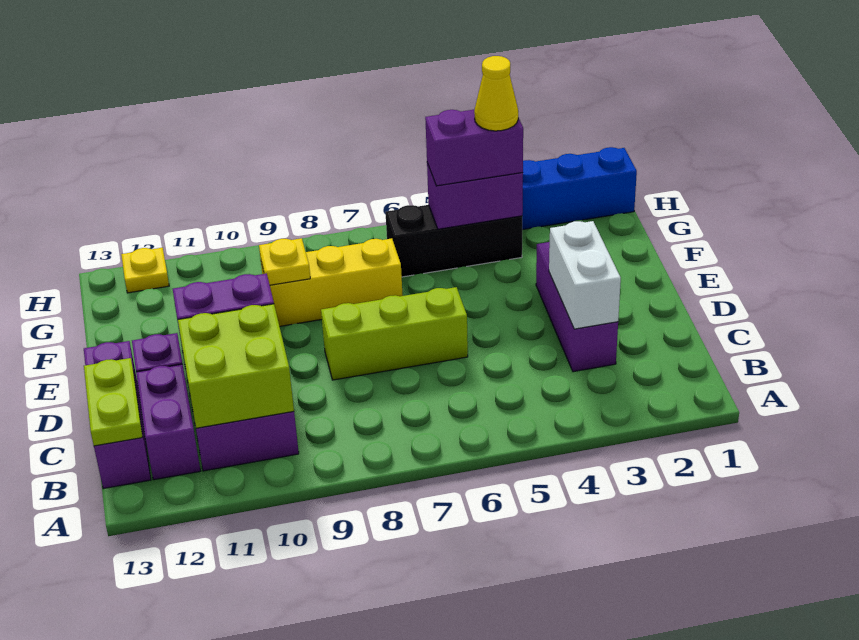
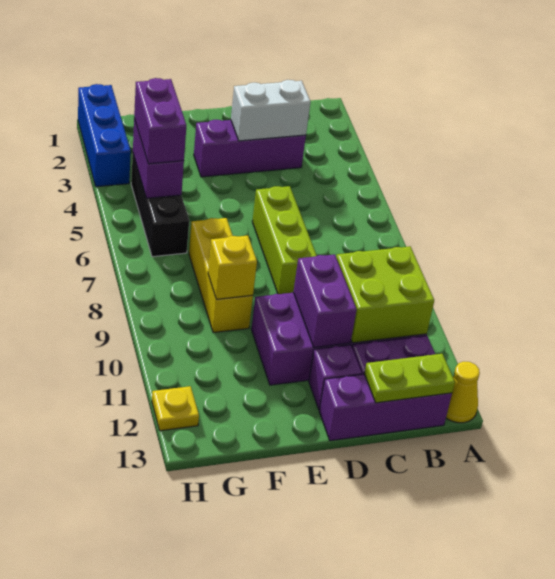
yellow plate F9 level 2 -> yellow brick F9 level 2
yellow cone G4 level 4 -> yellow cone A13 level 1

